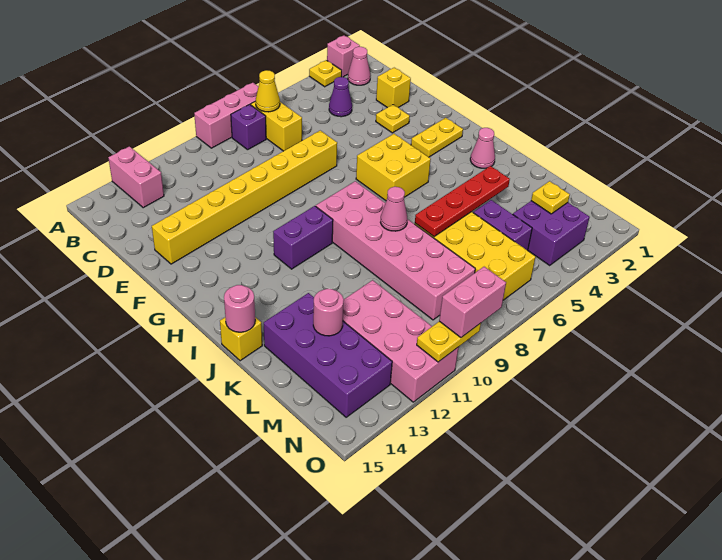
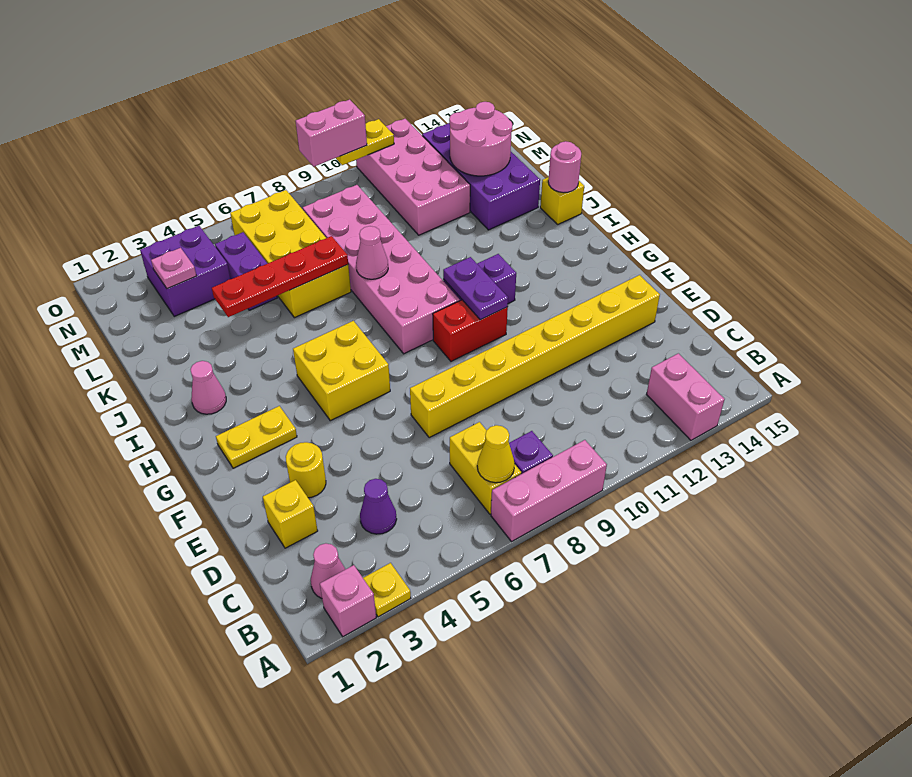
yellow plate E3 level 1 -> yellow round brick E3 level 1
none -> red brick G9:G10 level 1
none -> purple plate G10:H10 level 2
pink round brick L13 level 2 -> pink round brick L13:M14 level 2
yellow plate M3 level 2 -> pink plate M3 level 2

